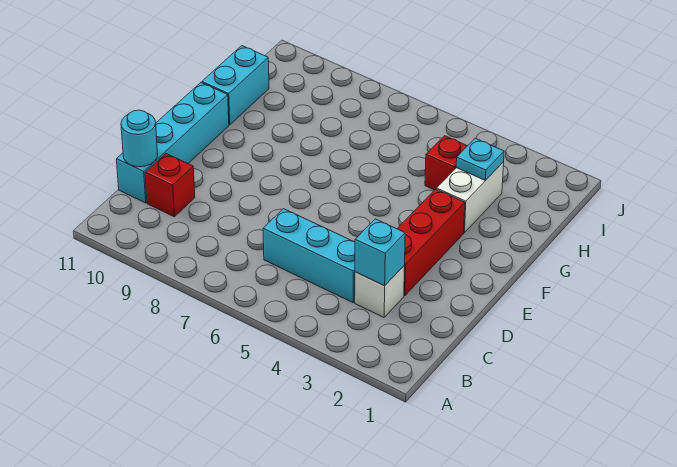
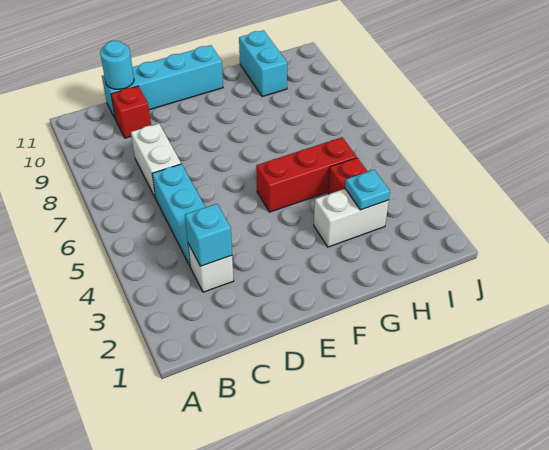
none -> white brick C7:C8 level 1
red brick D3:F3 level 1 -> red brick F5:H5 level 1
cyan brick G11:H11 level 1 -> cyan brick H10:H11 level 1

